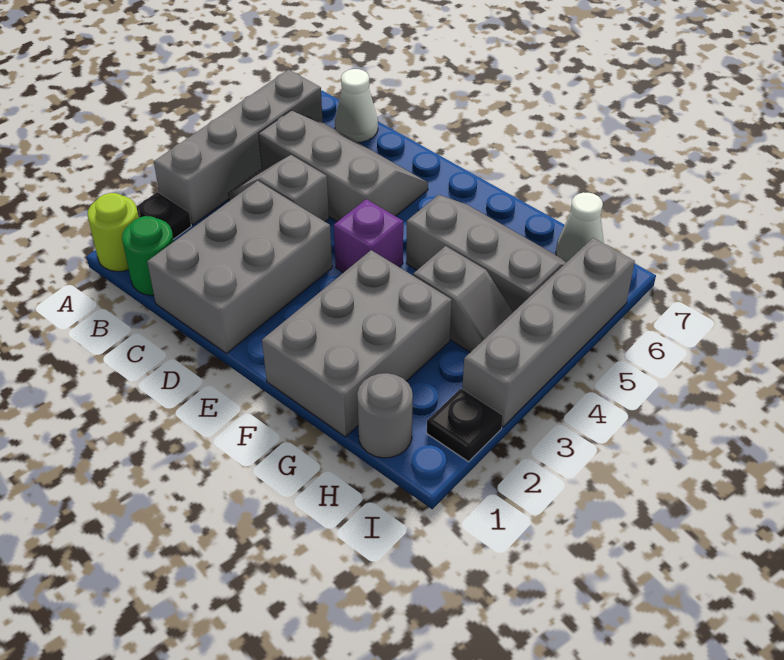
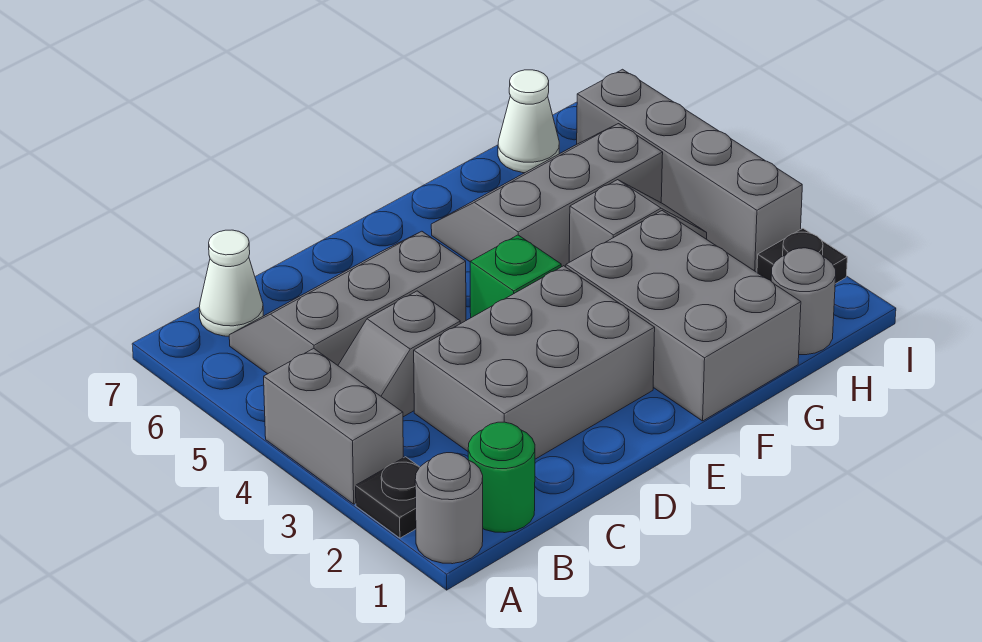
lime round brick A1 level 1 -> grey round brick A1 level 1
grey brick A3:A6 level 1 -> grey brick A3:A4 level 1
grey brick C1:D3 level 1 -> grey brick C2:E3 level 1
purple brick E4 level 1 -> green brick E4 level 1

